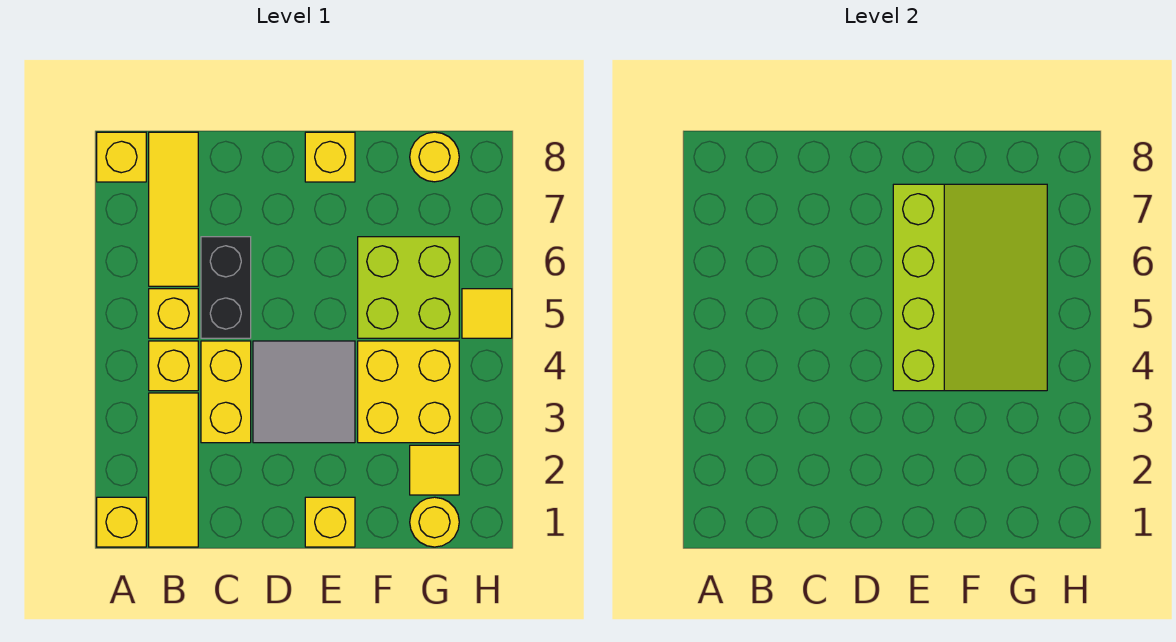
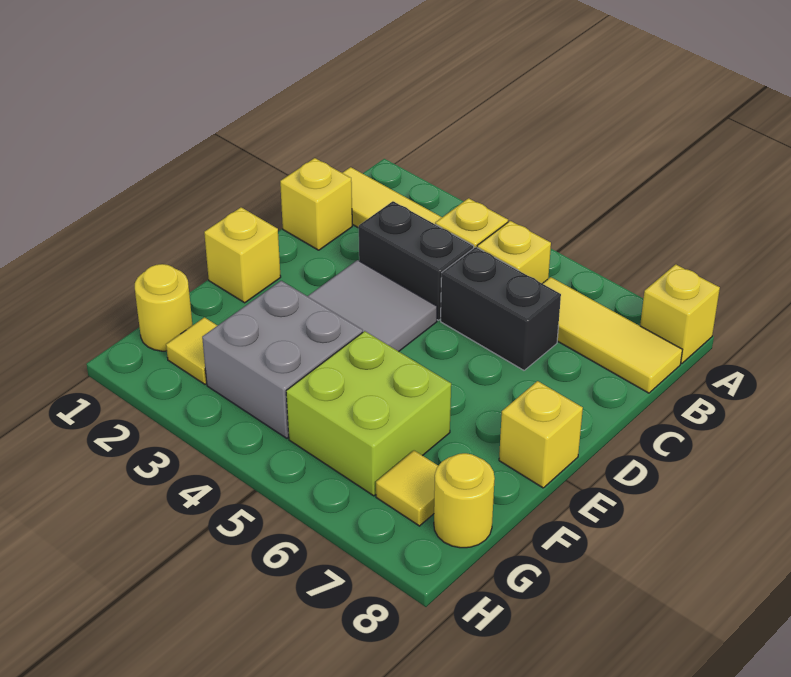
yellow brick A1 level 1 -> yellow brick C1 level 1
yellow brick C3:C4 level 1 -> black brick C3:C4 level 1
lime slope E4:G7 level 2 top E -> none
yellow brick F3:G4 level 1 -> grey brick F3:G4 level 1
yellow tile H5 level 1 -> yellow tile G7 level 1

